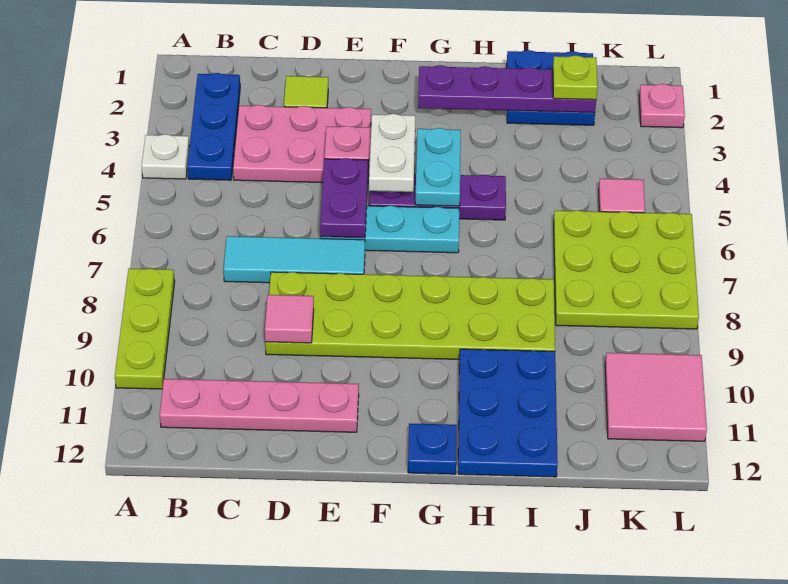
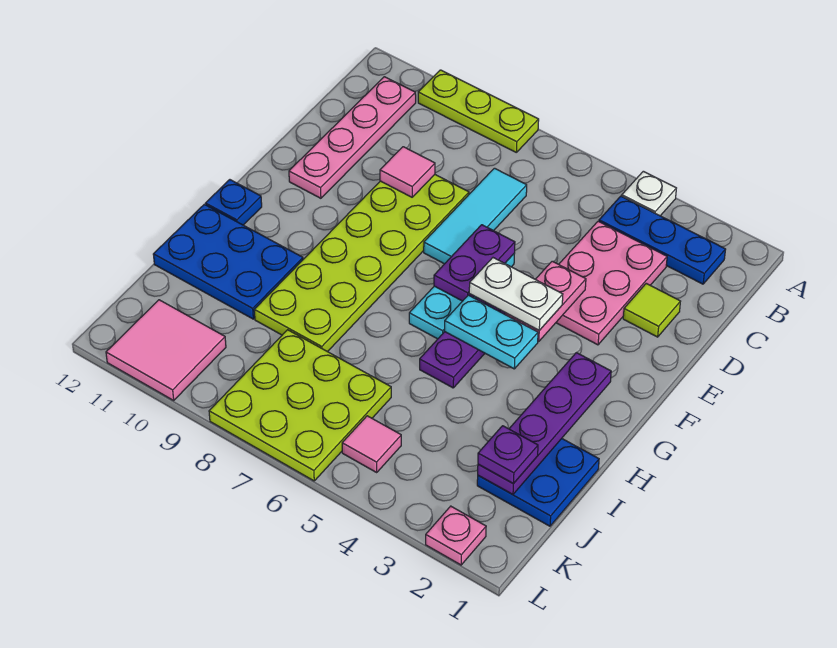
purple plate E5:E6 level 2 -> purple plate E6:F6 level 2
lime plate J2 level 3 -> purple plate J2 level 3

